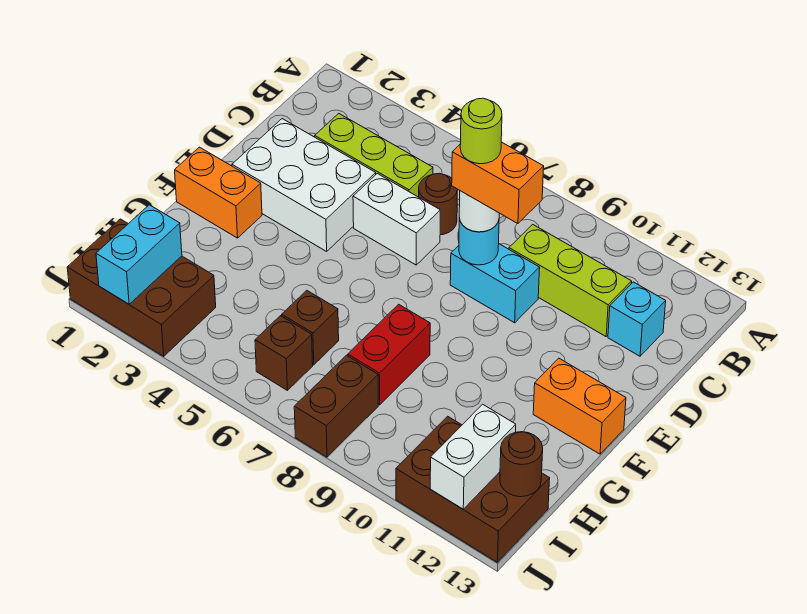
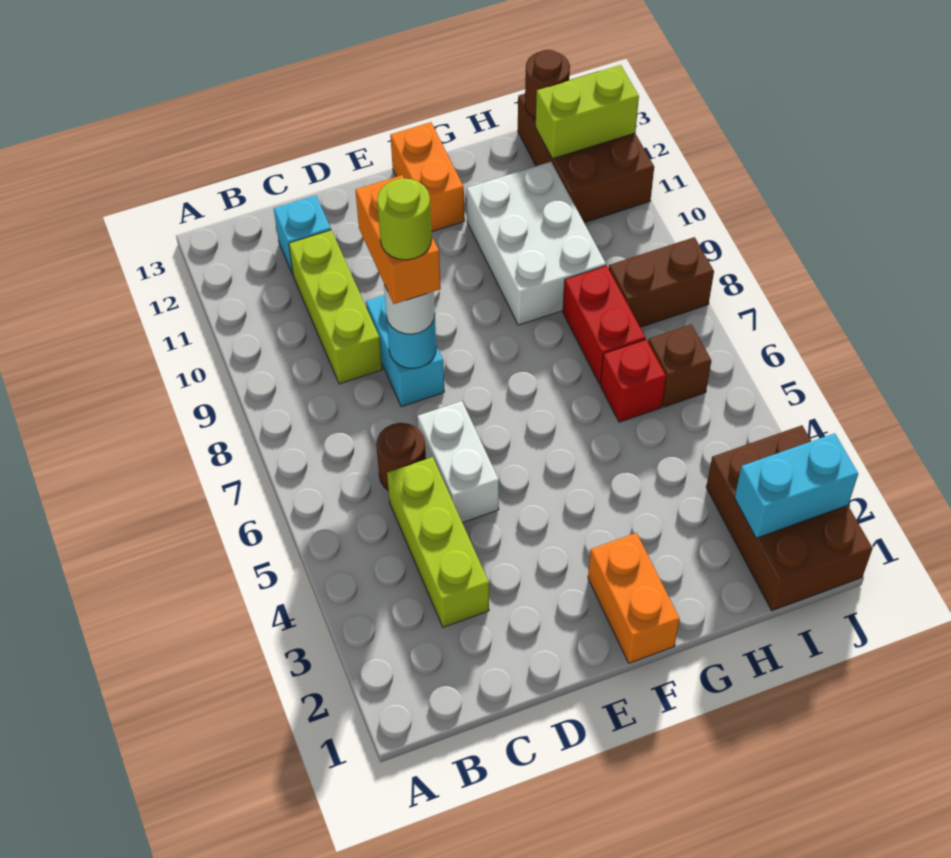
white brick D2:E4 level 1 -> white brick G9:H11 level 1
red brick G8:H8 level 1 -> red brick H7:H8 level 1
brown brick H6 level 1 -> red brick H6 level 1
white brick I12:J12 level 2 -> lime brick I12:J12 level 2

